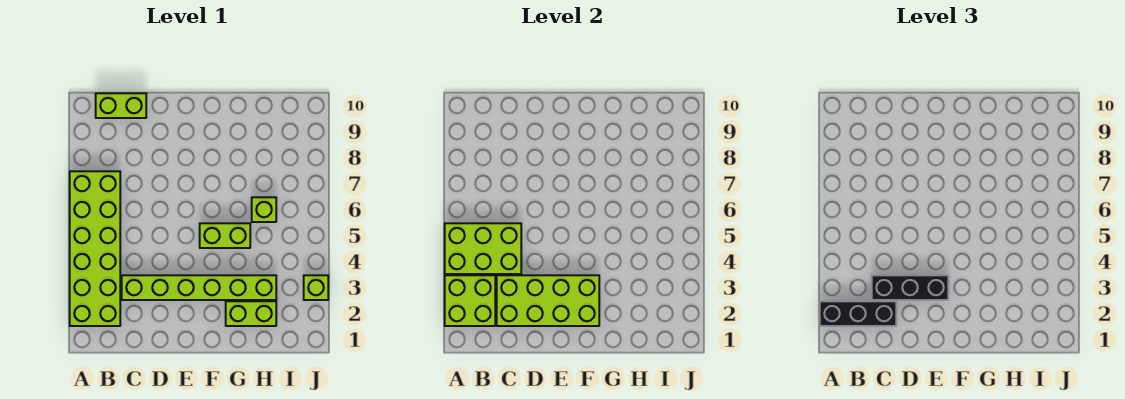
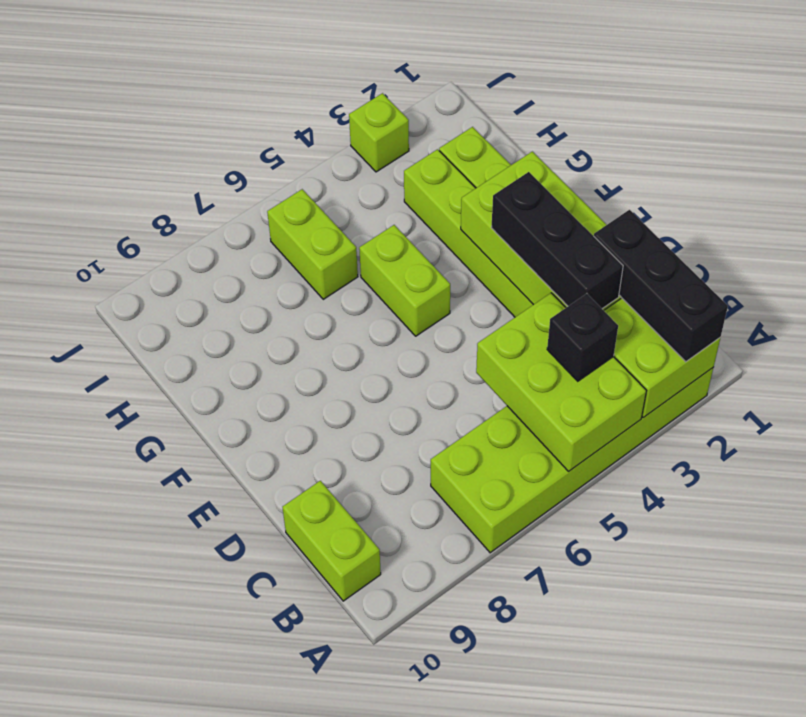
none -> black brick B4 level 3
lime brick H6 level 1 -> lime brick H6:I6 level 1

